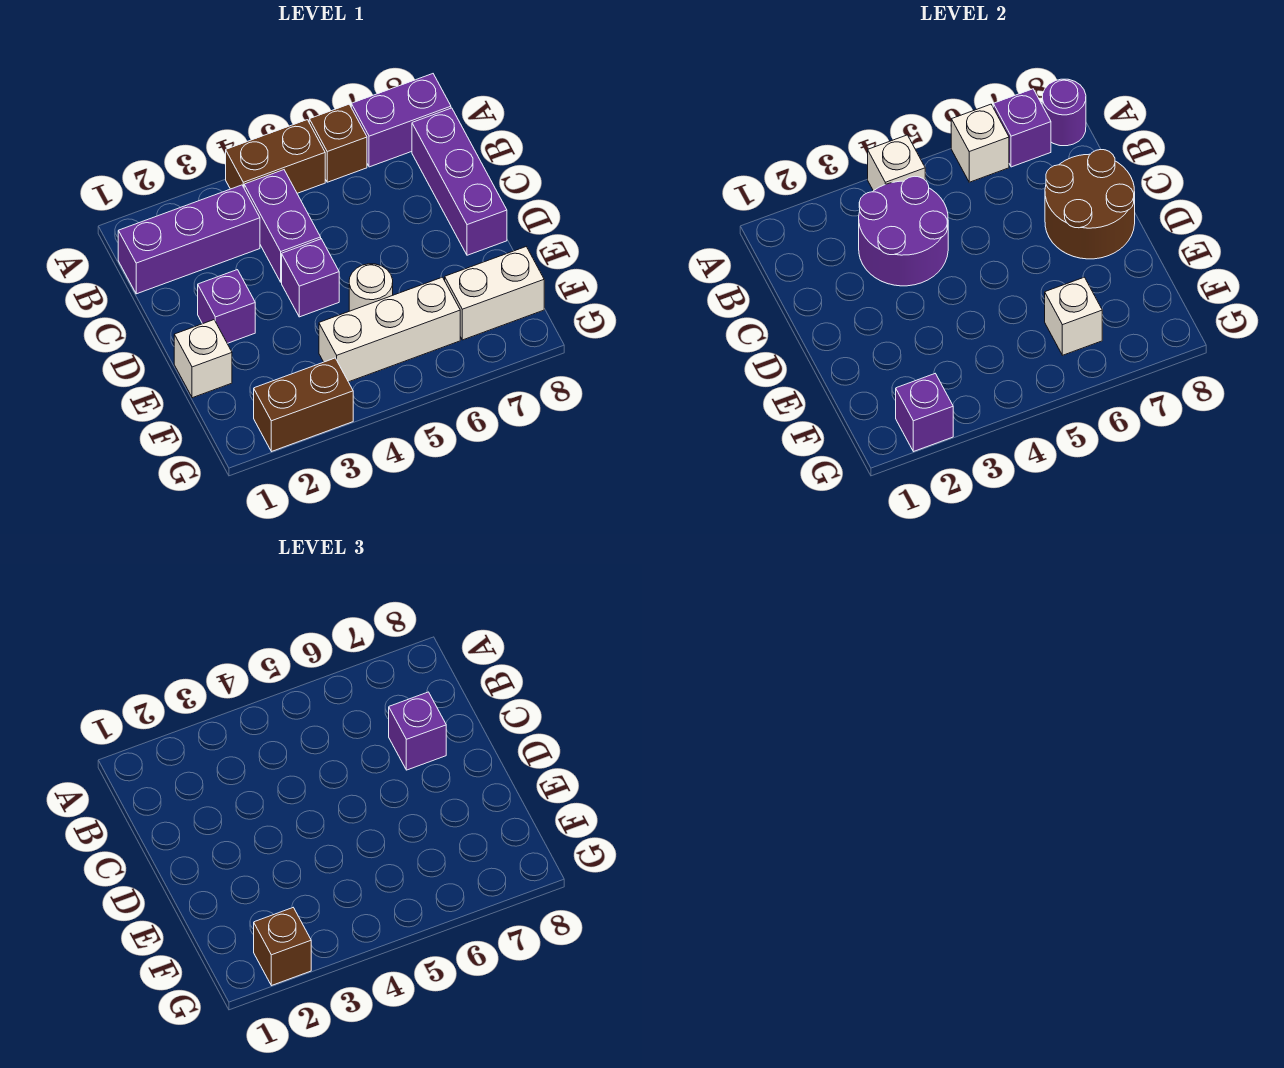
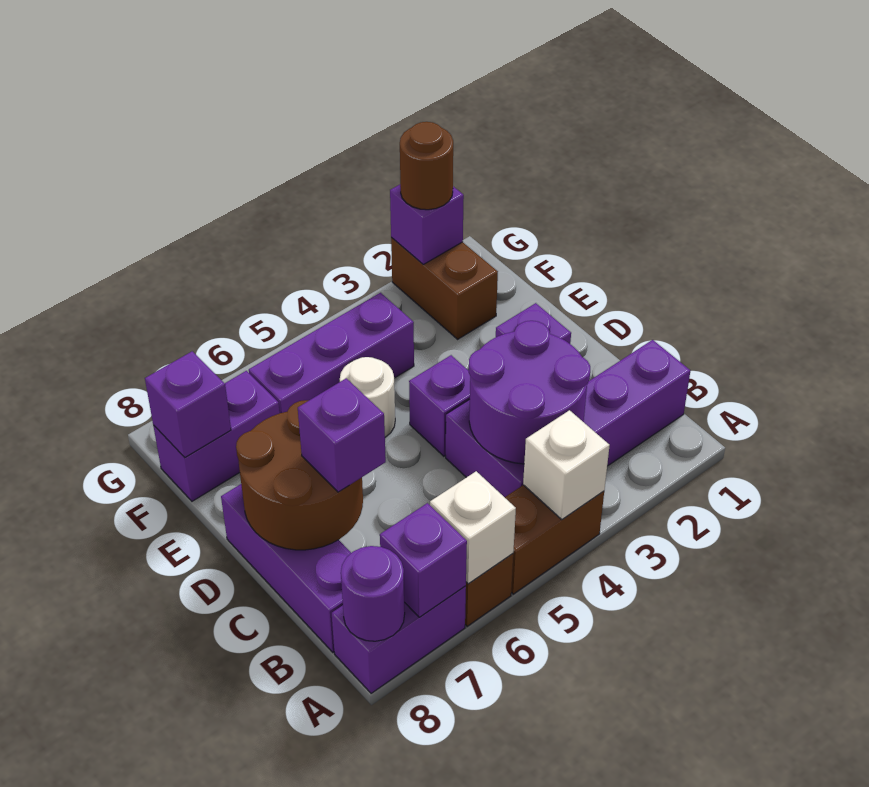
white brick E1 level 1 -> none
white brick F4:F6 level 1 -> purple brick F4:F6 level 1
white brick F6 level 2 -> none
white brick F7:F8 level 1 -> purple brick F7:F8 level 1
none -> purple brick F8 level 2
brown brick G2:G3 level 1 -> brown brick F2:G2 level 1
brown brick G2 level 3 -> brown round brick G2 level 3

